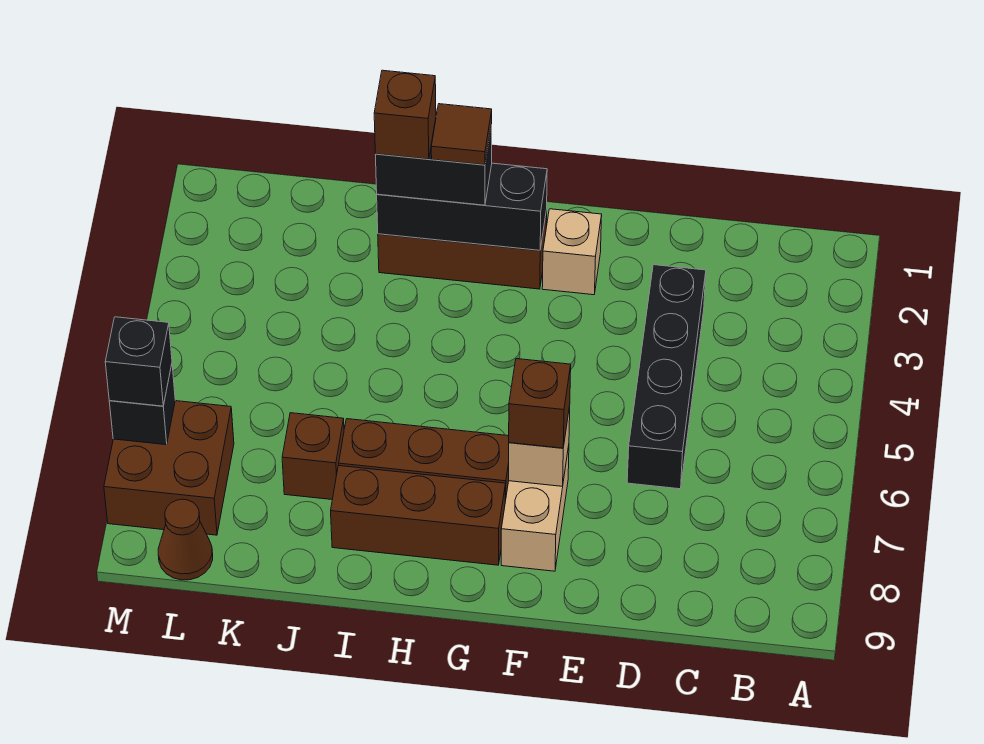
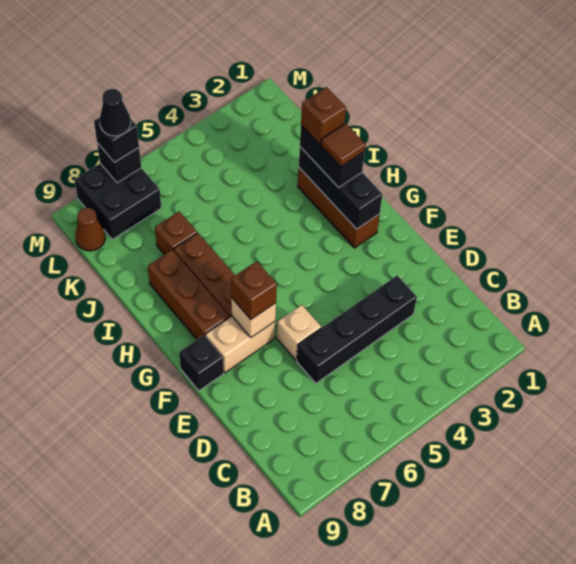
tan brick F2 level 1 -> tan brick E6 level 1
none -> black brick F9 level 1
brown brick L7:M8 level 1 -> black brick L7:M8 level 1
none -> black cone M7 level 4

